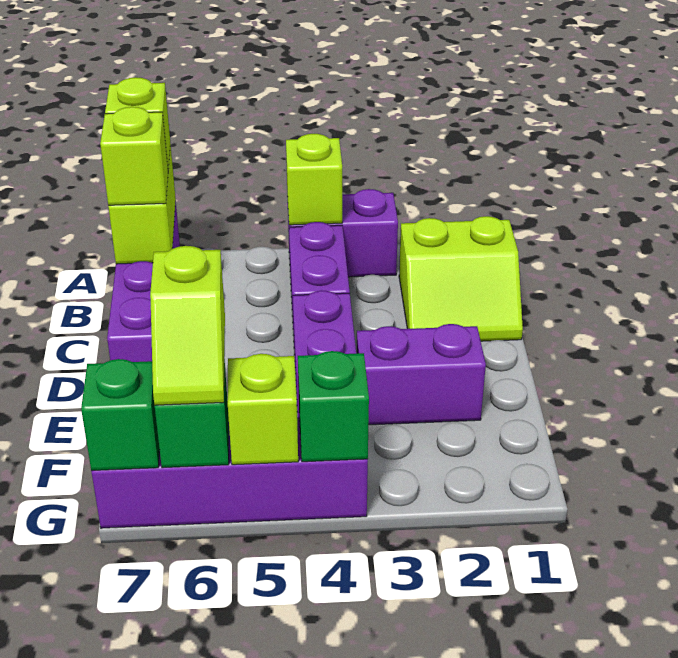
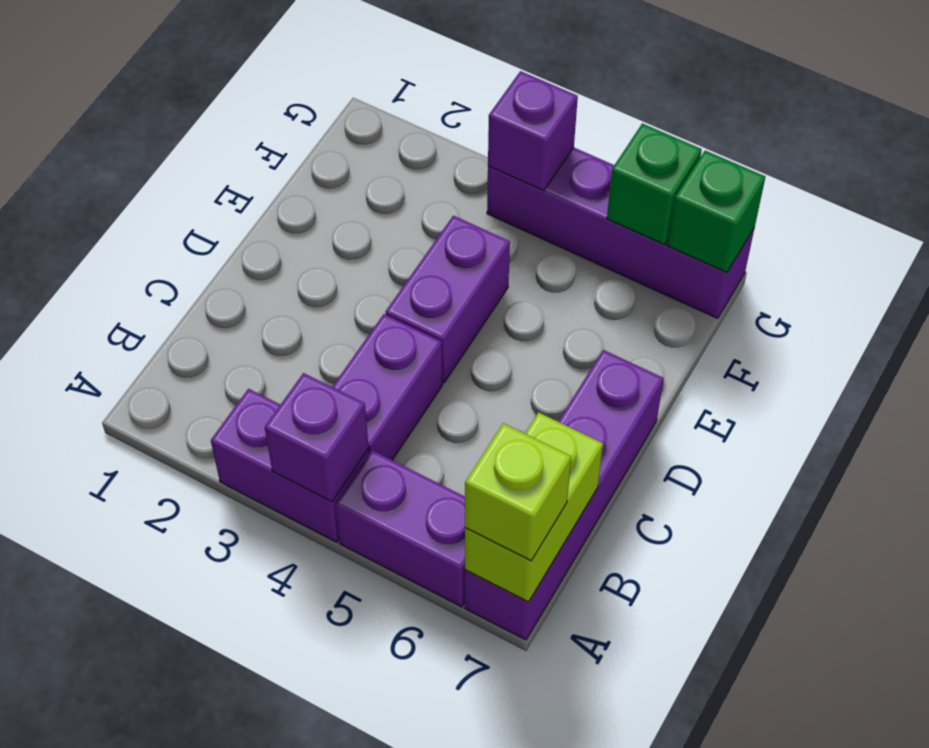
lime brick A4 level 2 -> purple brick A4 level 2
lime slope B1:C2 level 1 top B -> none
lime brick B7 level 3 -> none
purple brick E2:E3 level 1 -> purple brick A5:A6 level 1
lime slope F6:G6 level 3 top F -> none
green brick G4 level 2 -> purple brick G4 level 2
lime brick G5 level 2 -> none

